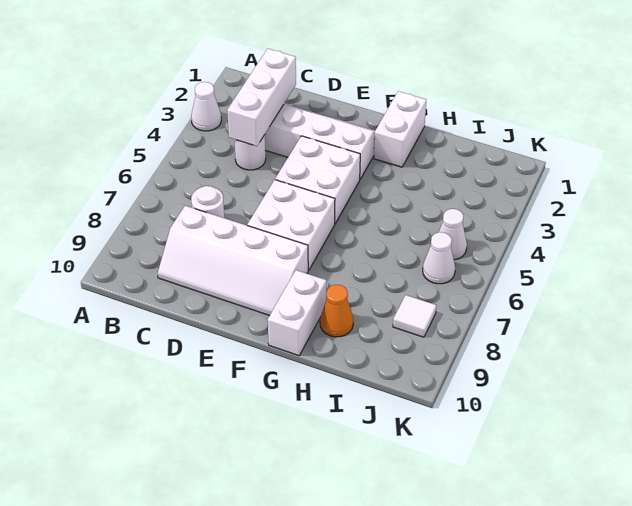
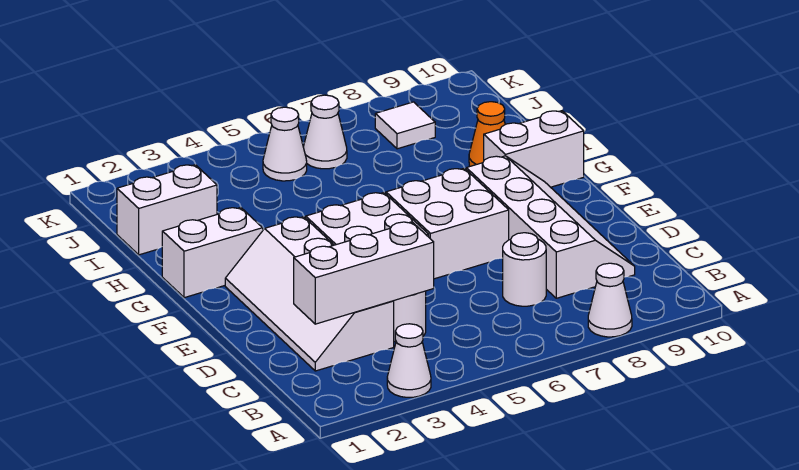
none -> white cone A8 level 1
none -> white brick I1:I2 level 1

